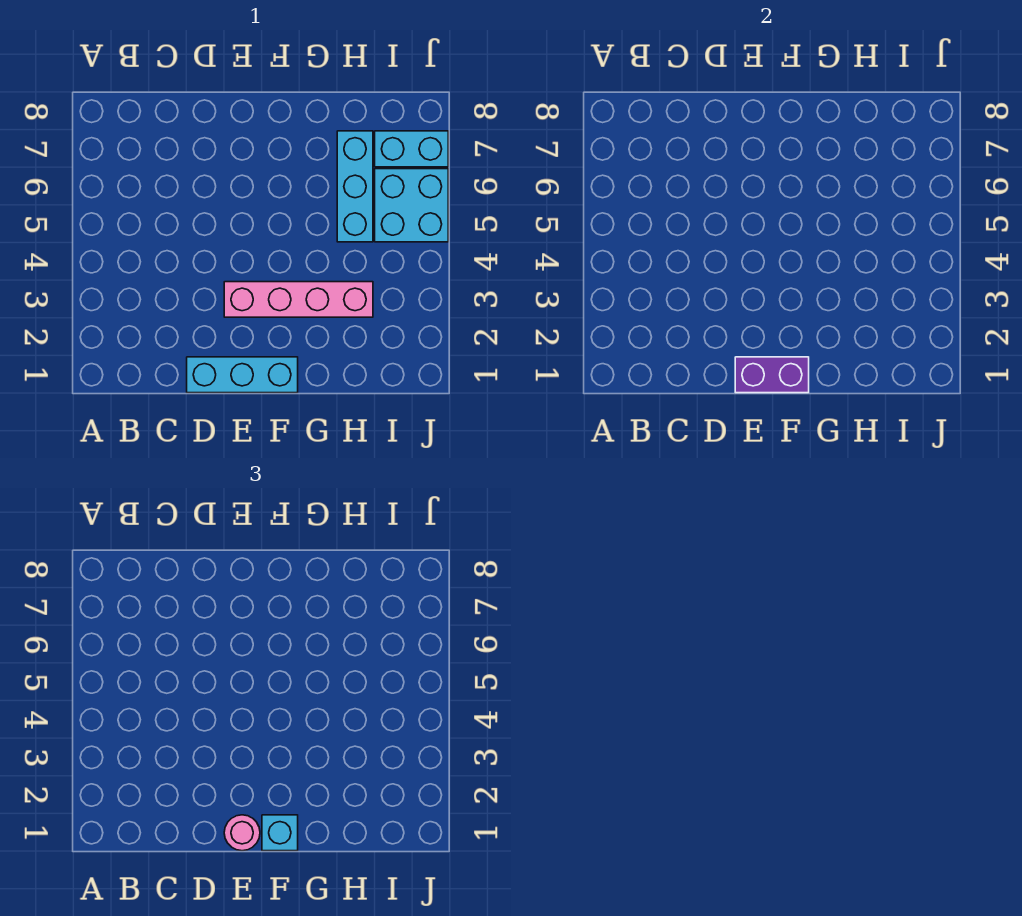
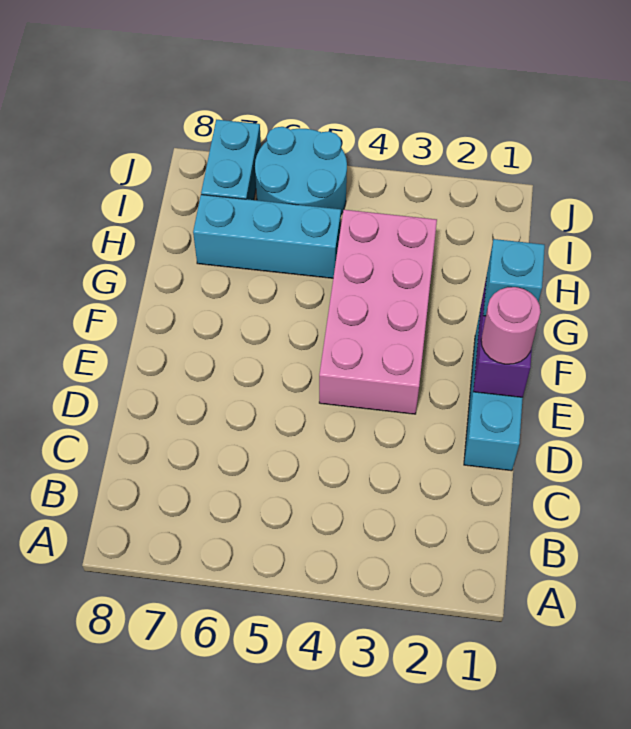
pink brick E3:H3 level 1 -> pink brick E3:H4 level 1
cyan brick I5:J6 level 1 -> cyan round brick I5:J6 level 1

